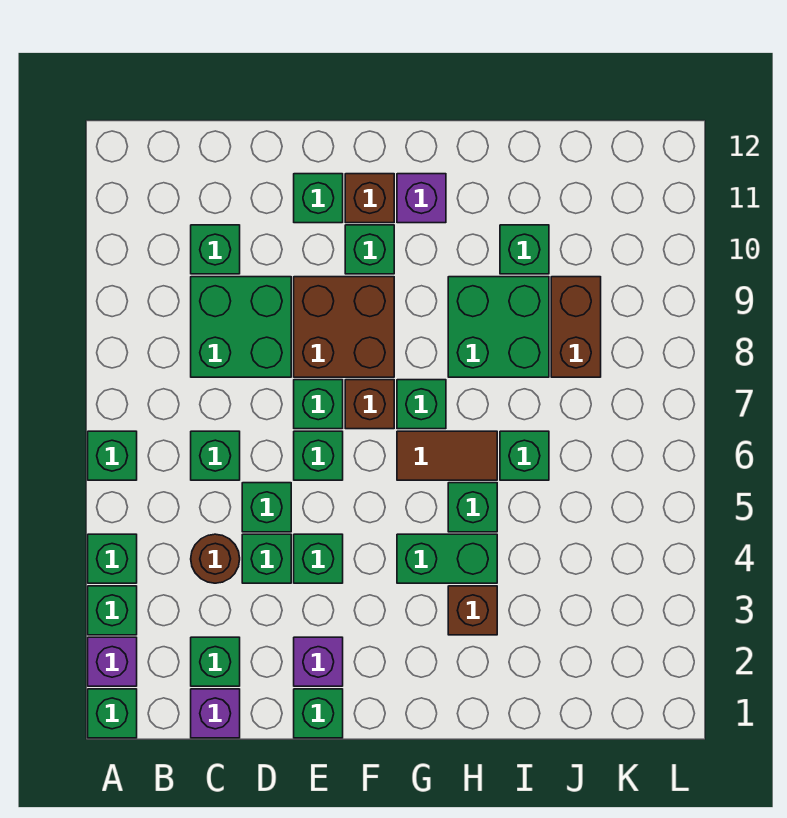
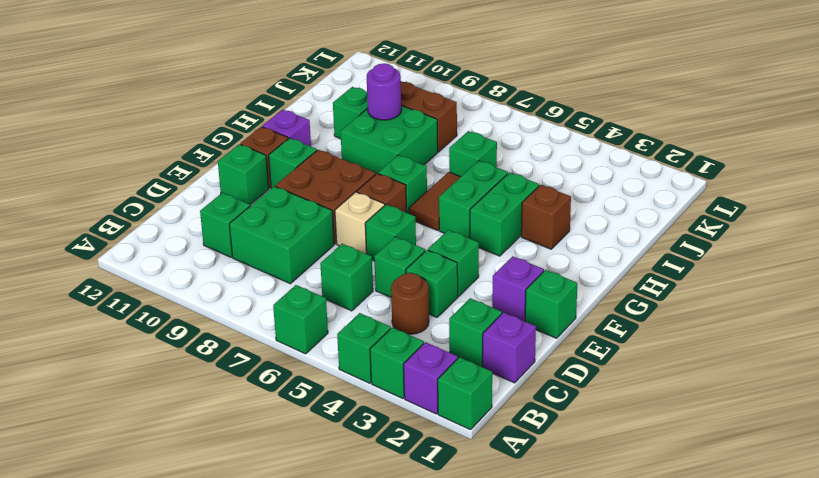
green brick E7 level 1 -> tan brick E7 level 1
green brick H5 level 1 -> green brick G5:H5 level 1
none -> purple round brick I9 level 2

